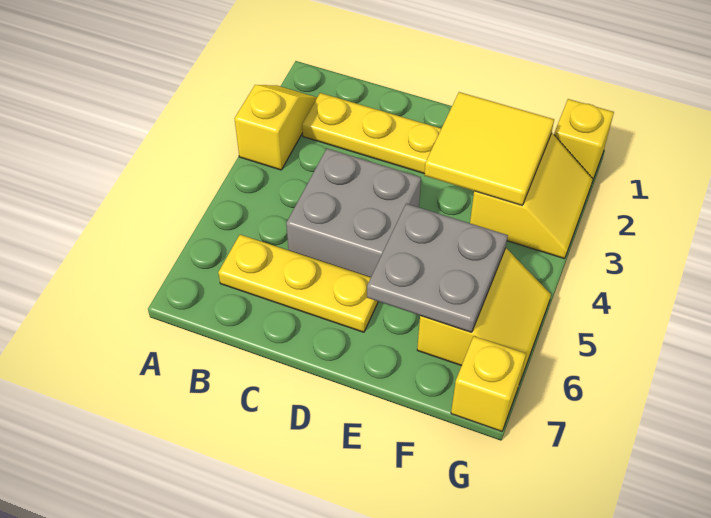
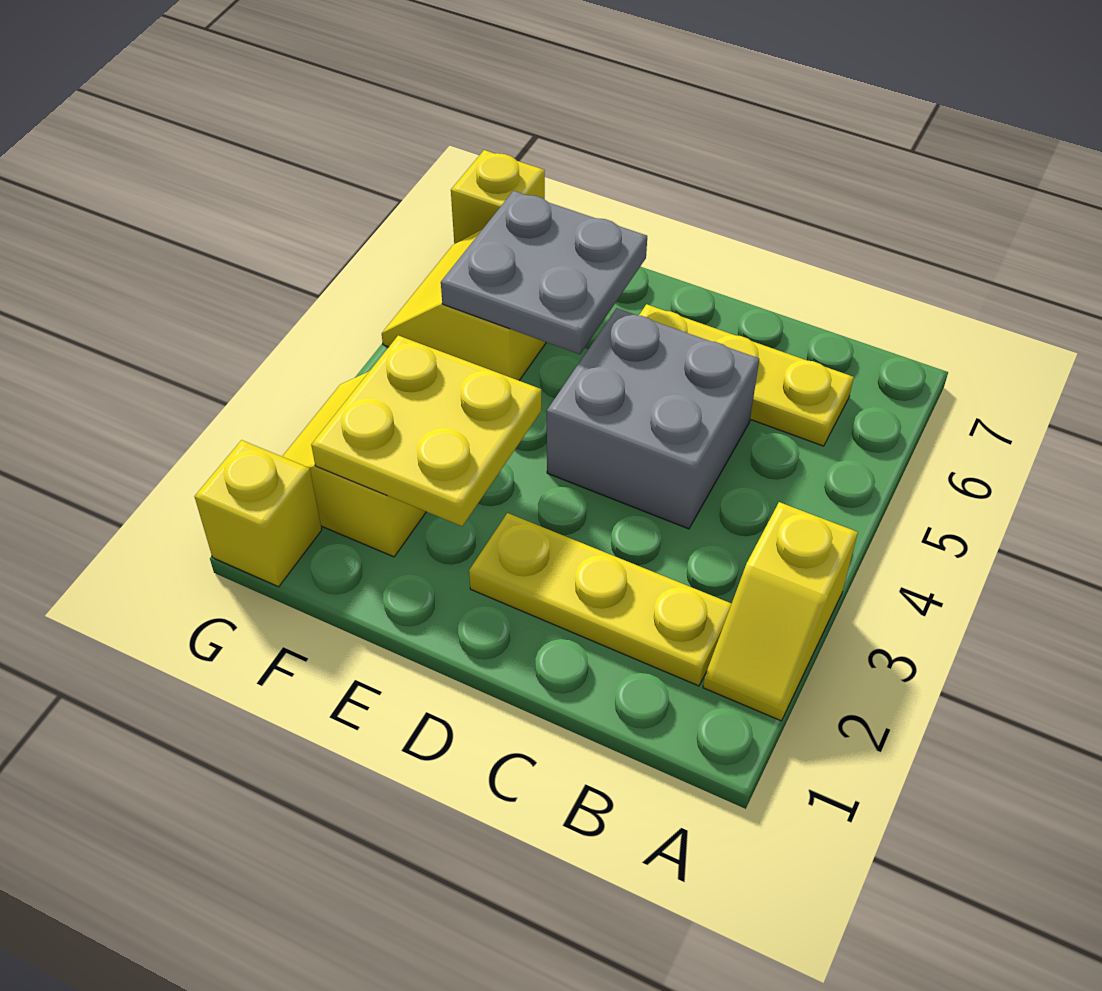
yellow tile E2:F3 level 2 -> yellow plate E2:F3 level 2

